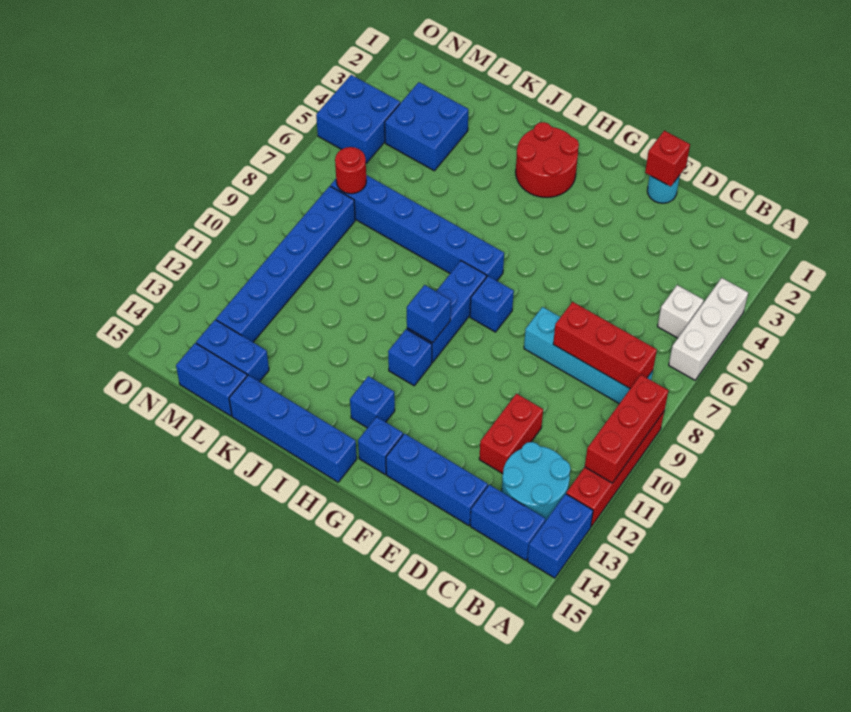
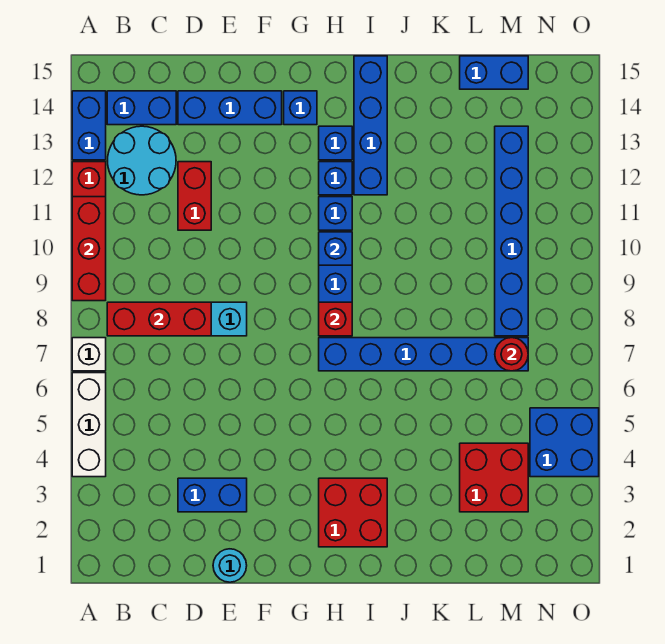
white brick B5 level 1 -> white brick A7 level 1
red brick E1 level 2 -> red brick H8 level 2
blue brick G8 level 1 -> blue brick H12 level 1
red round brick H2:I3 level 1 -> red brick H2:I3 level 1
blue brick H15:K15 level 1 -> blue brick I12:I15 level 1
blue brick L3:M4 level 1 -> red brick L3:M4 level 1
blue brick L14:M14 level 1 -> blue brick D3:E3 level 1

